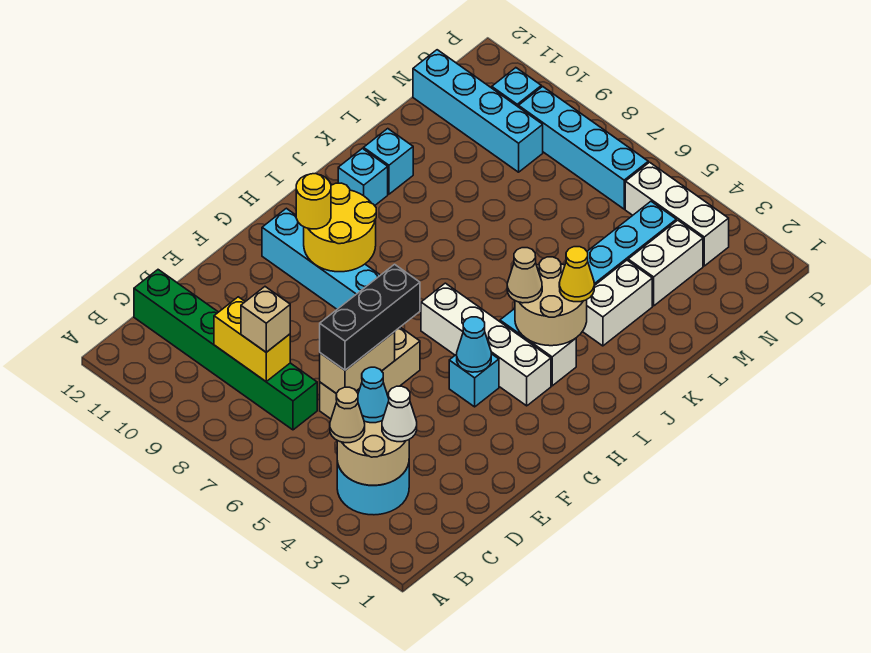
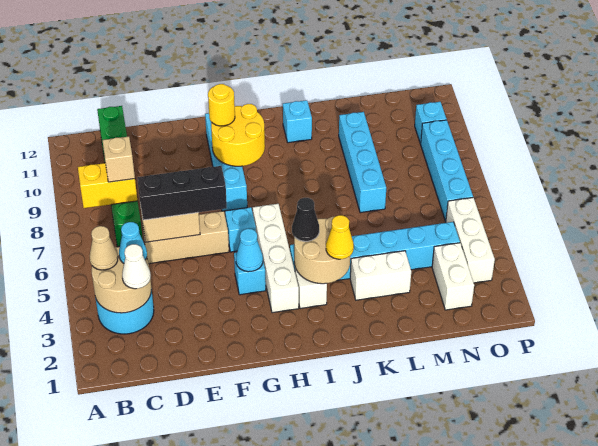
yellow brick C8:C9 level 2 -> yellow brick B8:C8 level 2
tan cone I4 level 3 -> black cone I4 level 3
cyan brick K11 level 1 -> cyan brick G6 level 1
white brick M3:N3 level 1 -> white brick N2:N3 level 1
cyan brick N9:N12 level 1 -> cyan brick L7:L10 level 1

